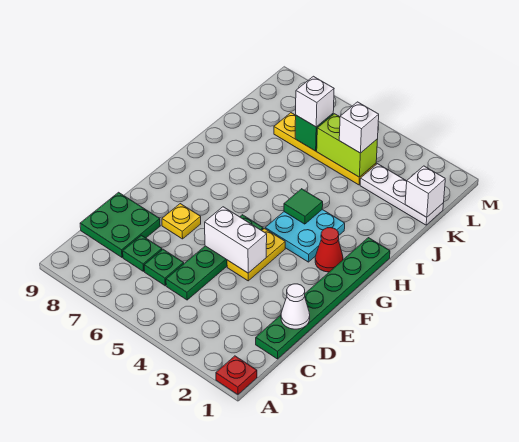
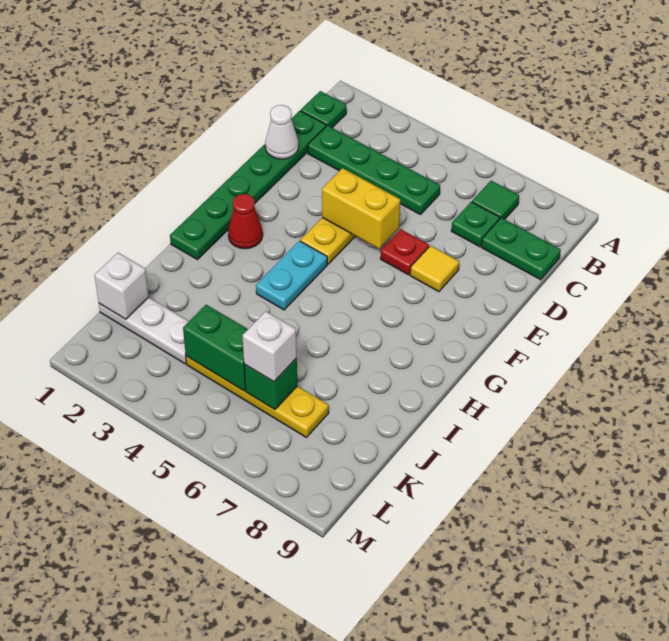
red plate A1 level 1 -> red plate E6 level 1
green plate C5:F5 level 1 -> green plate C2:C5 level 1
green plate C6 level 1 -> green plate B1 level 1
green plate C8:D9 level 1 -> green plate C8:C9 level 1
white brick E4:E5 level 2 -> yellow brick E4:E5 level 2
yellow plate E7 level 1 -> yellow tile E7 level 1
cyan plate G3:H4 level 1 -> cyan plate G4:H4 level 1
green tile H4 level 2 -> green tile B7 level 1
lime brick K4:K5 level 2 -> green brick K4:K5 level 2
white brick K4 level 3 -> none

